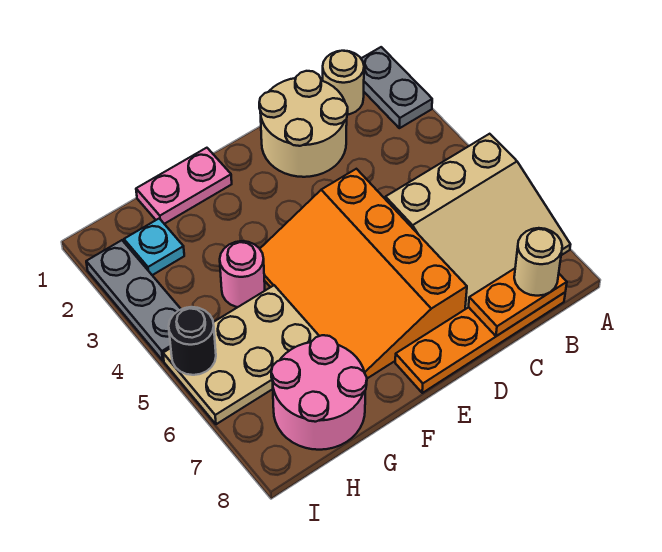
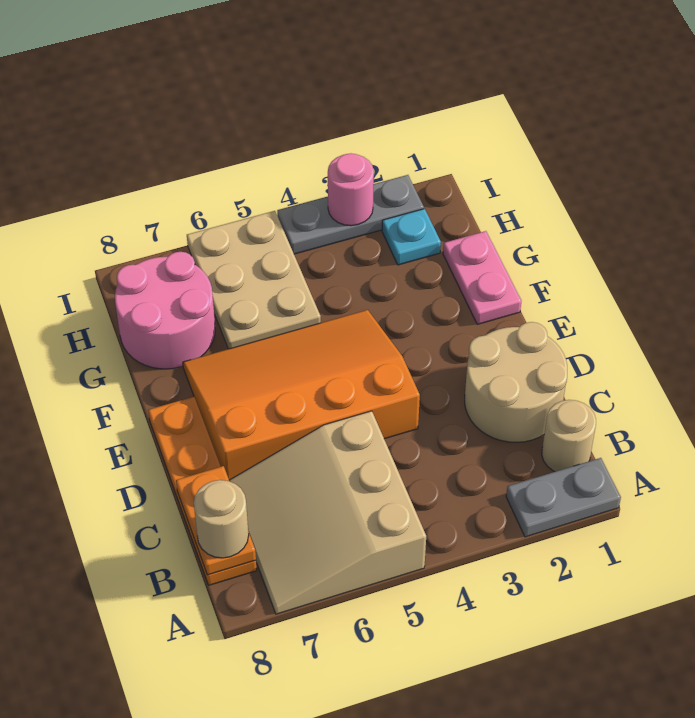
pink round brick G4 level 1 -> pink round brick I3 level 2
black round brick I5 level 2 -> none

